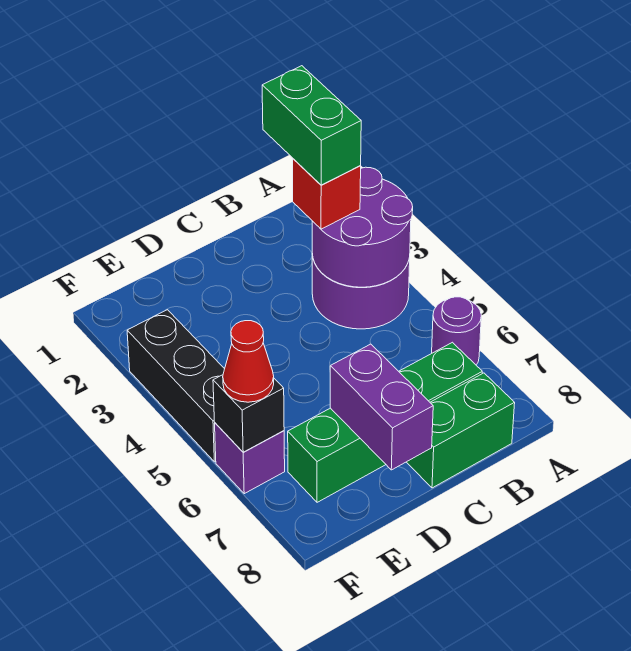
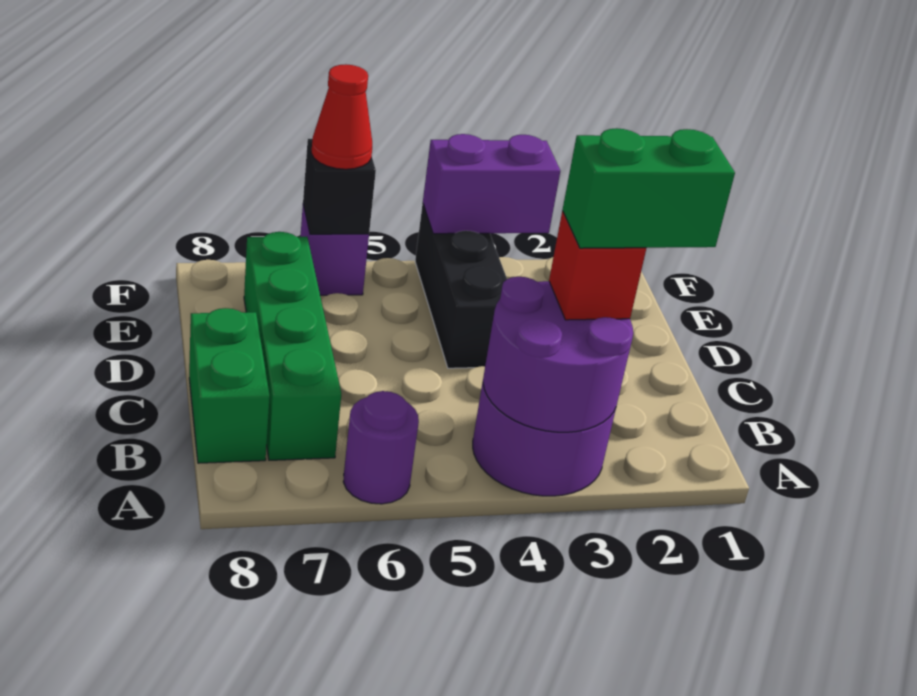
purple brick D7:D8 level 2 -> purple brick F3:F4 level 2
black brick F3:F5 level 1 -> black brick D4:F4 level 1

